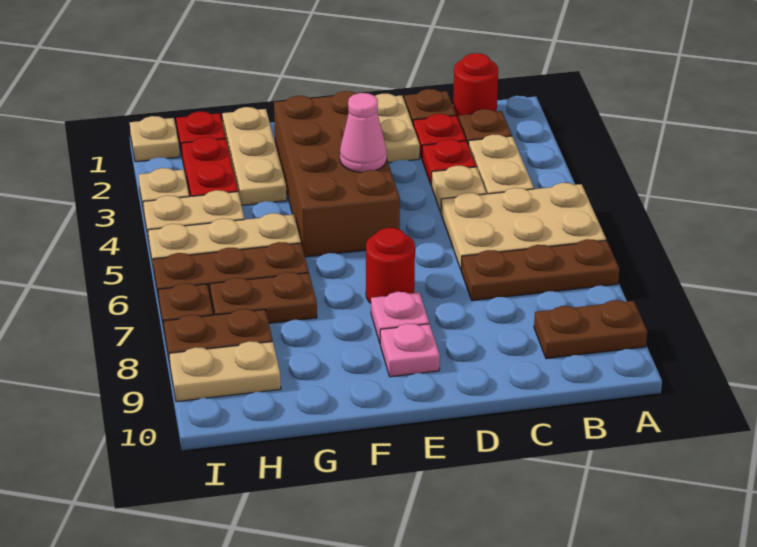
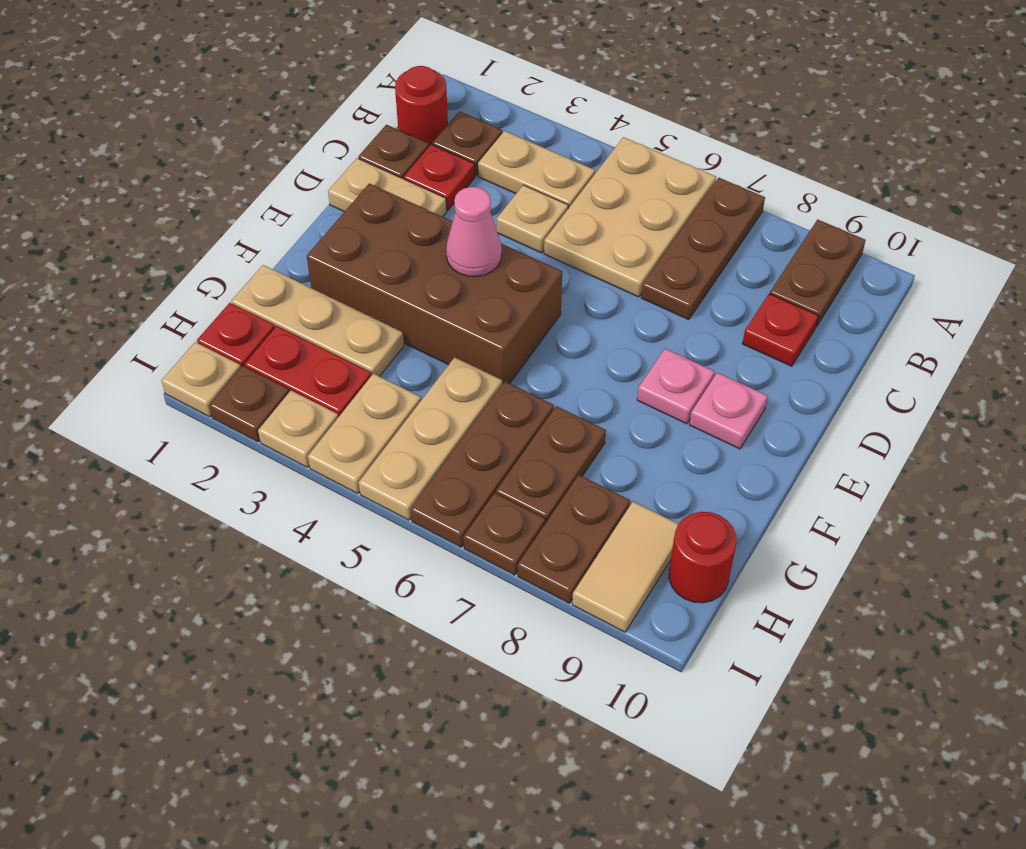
red plate C3 level 1 -> red plate C9 level 1
red round brick E7 level 1 -> red round brick H10 level 1
tan plate H9:I9 level 1 -> tan tile H9:I9 level 1
none -> brown plate I2 level 1

